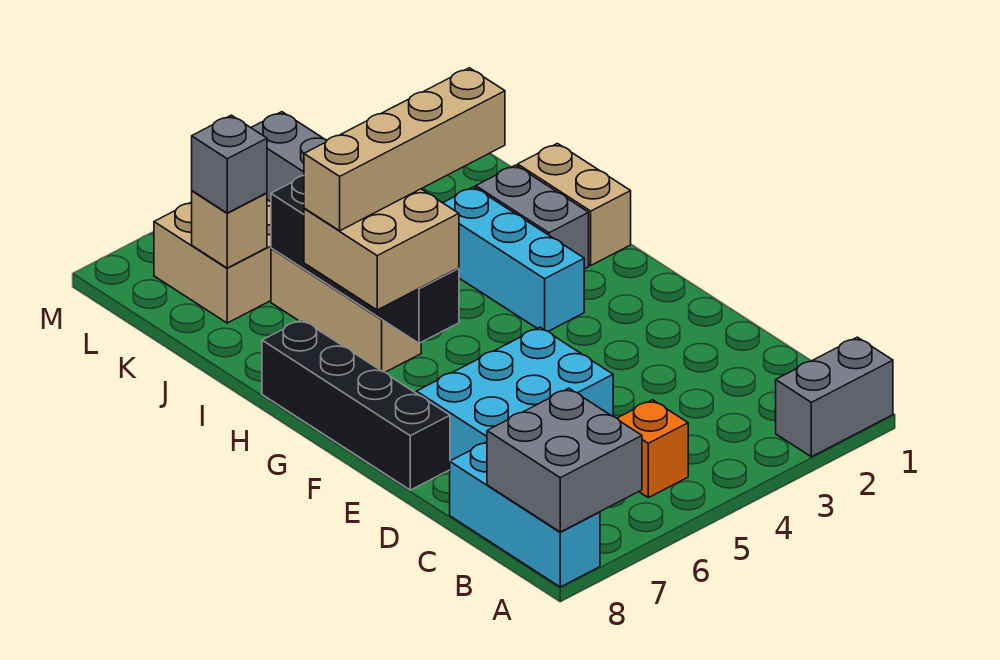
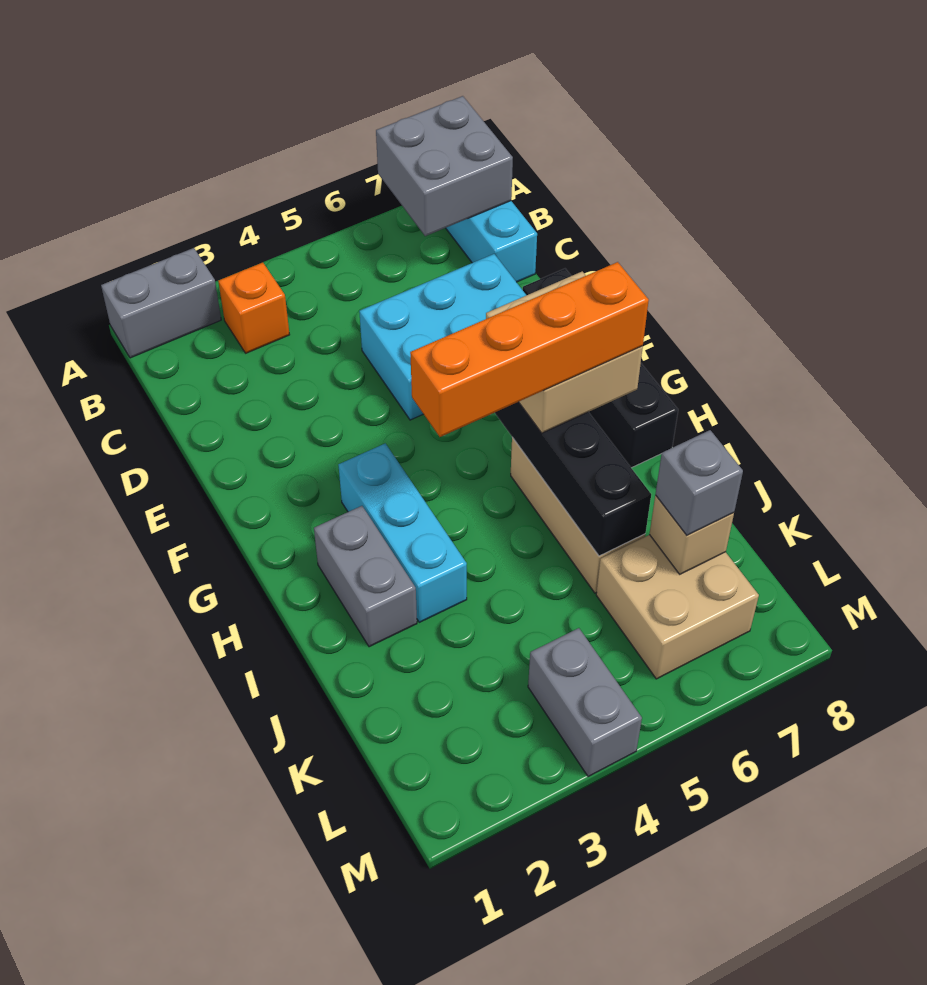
orange brick B5 level 1 -> orange brick B3 level 1
tan brick H1:I1 level 1 -> none
tan brick H4:H7 level 4 -> orange brick H4:H7 level 4

